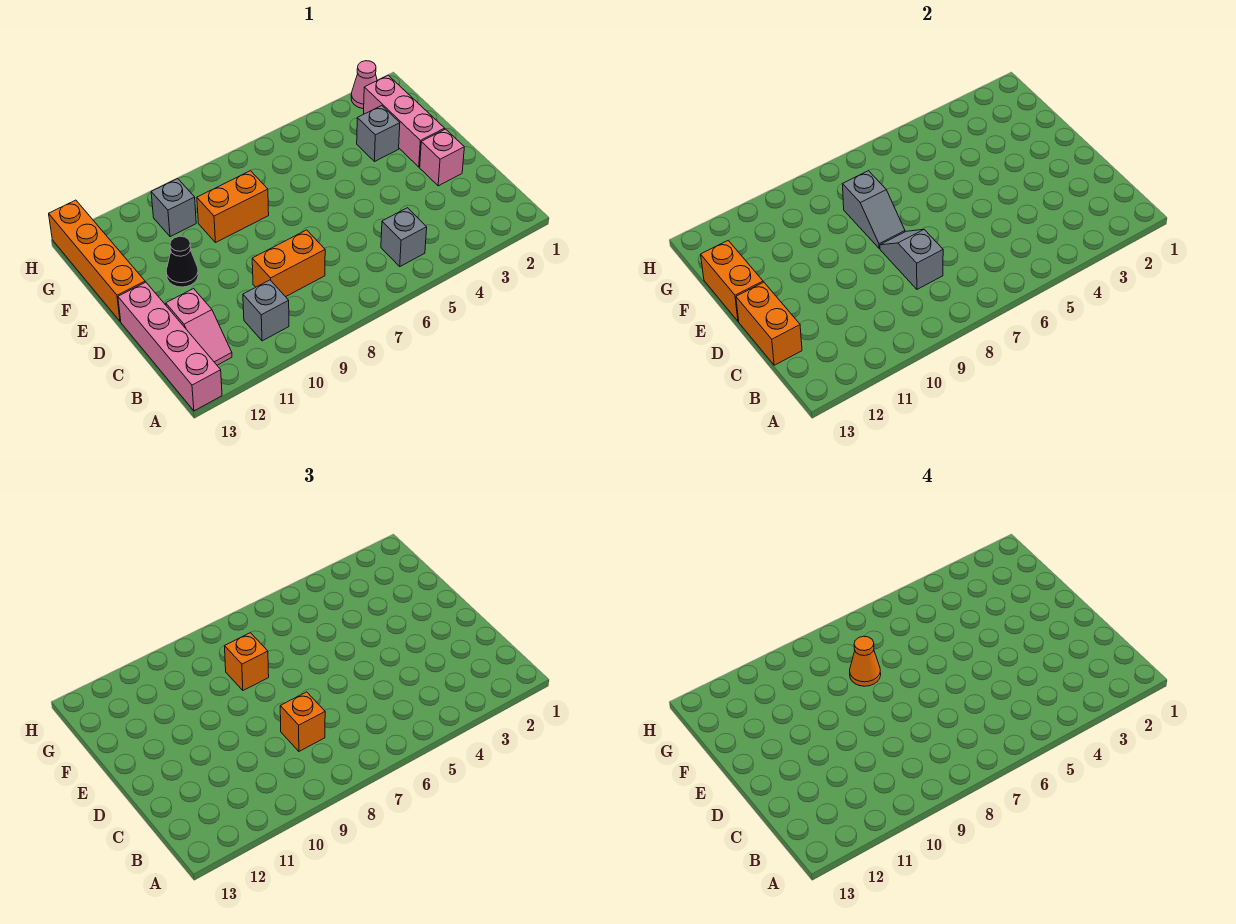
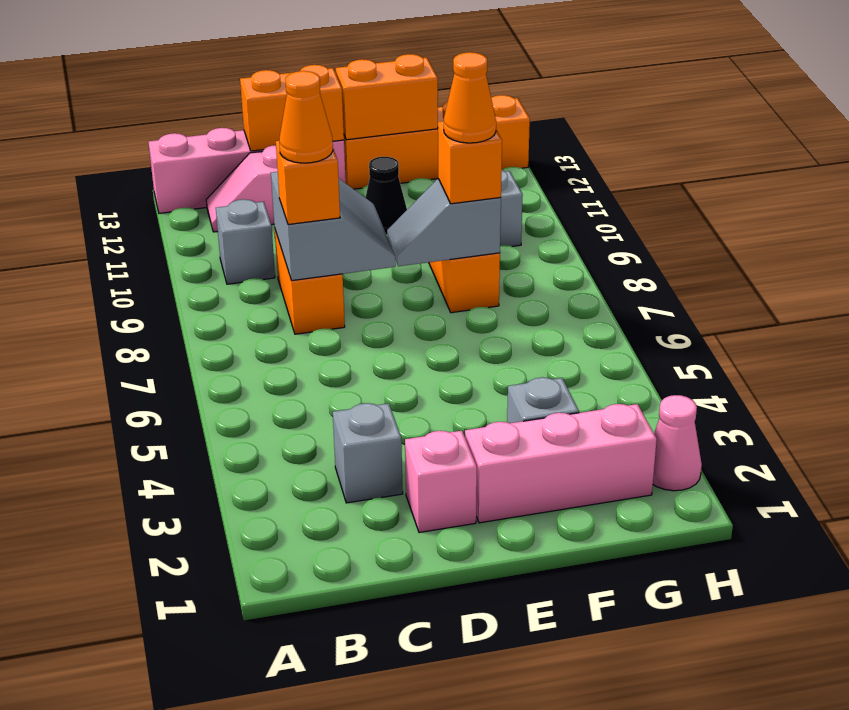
grey brick B5 level 1 -> grey brick C3 level 1
grey slope C8:D8 level 2 top C -> grey slope C8:D9 level 2 top C
none -> orange cone C8 level 4

